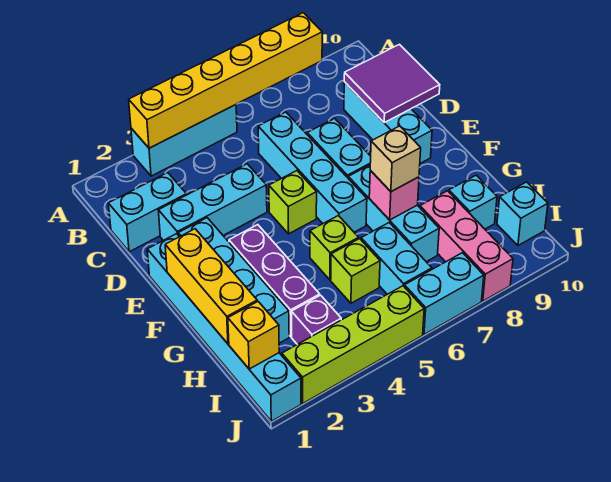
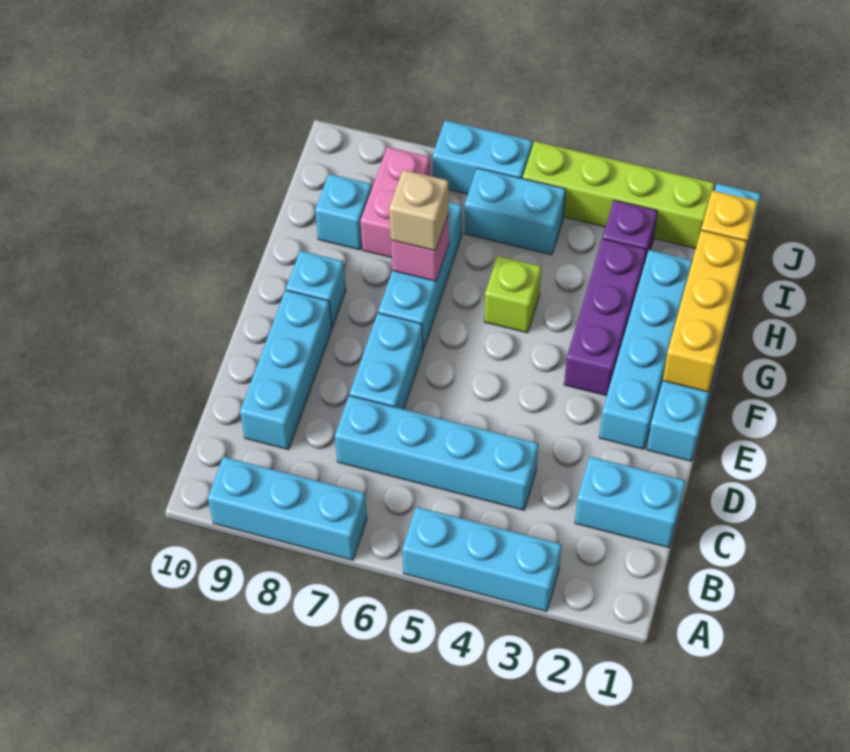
yellow brick A3:A8 level 2 -> none
cyan brick C6:F6 level 1 -> cyan brick C4:C7 level 1
purple tile C9:D10 level 2 -> none
cyan brick D2:D4 level 1 -> cyan brick A7:A9 level 1
lime brick E5 level 1 -> none
lime brick H5 level 1 -> none
cyan brick H6:I6 level 1 -> cyan brick I5:I6 level 1
pink brick H8:J8 level 1 -> pink brick H8:I8 level 1
cyan brick I10 level 1 -> cyan brick F9 level 1

